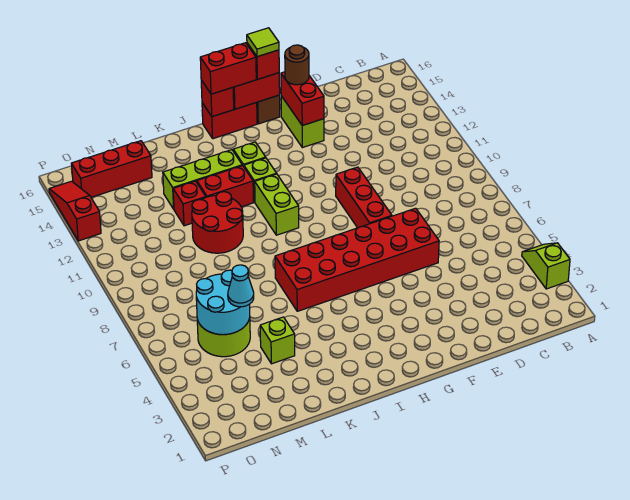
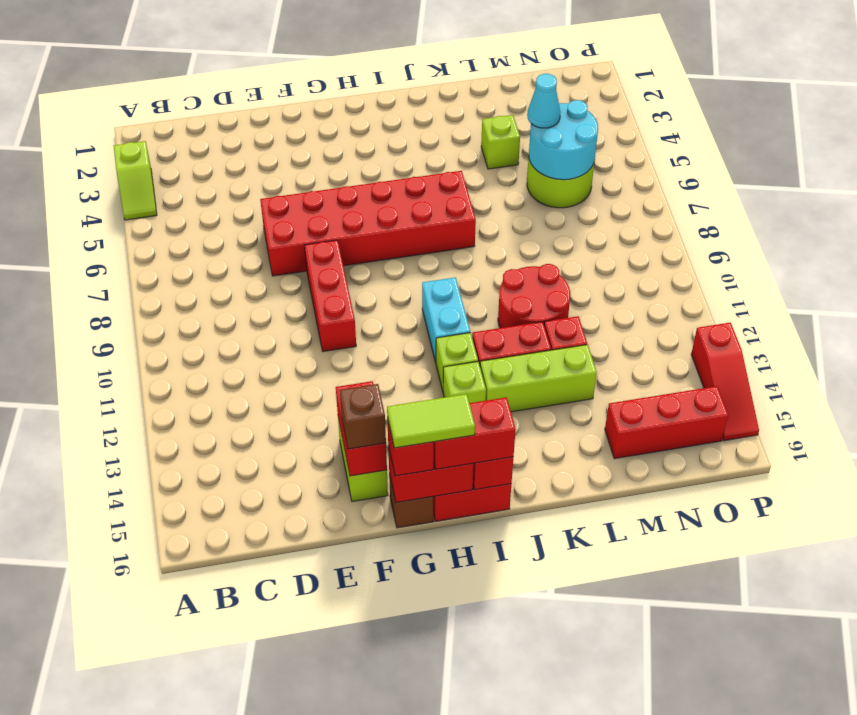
brown round brick F15 level 3 -> brown brick F15 level 3
lime tile G16 level 4 -> lime tile G16:H16 level 4
lime brick I10:I11 level 1 -> cyan brick I10:I11 level 1

